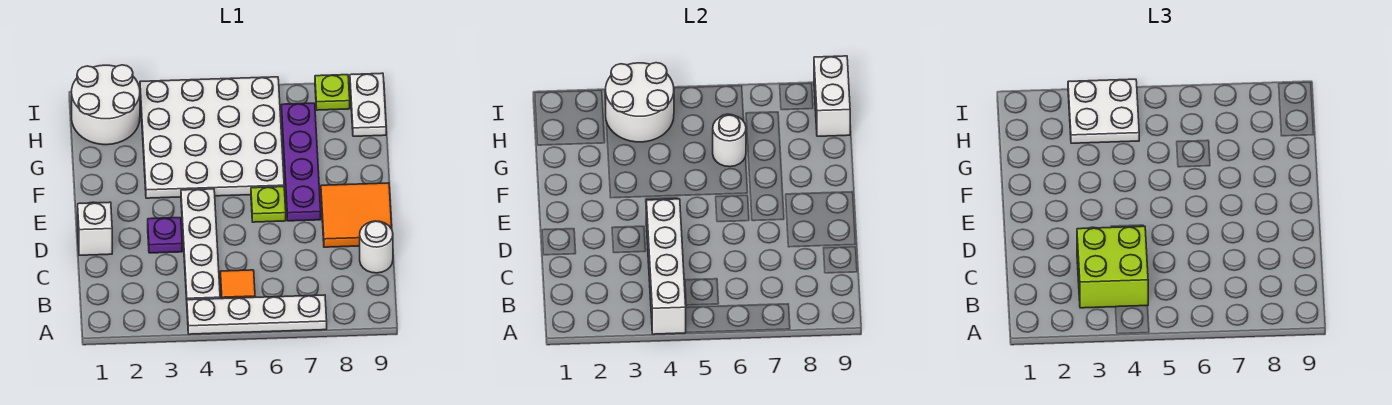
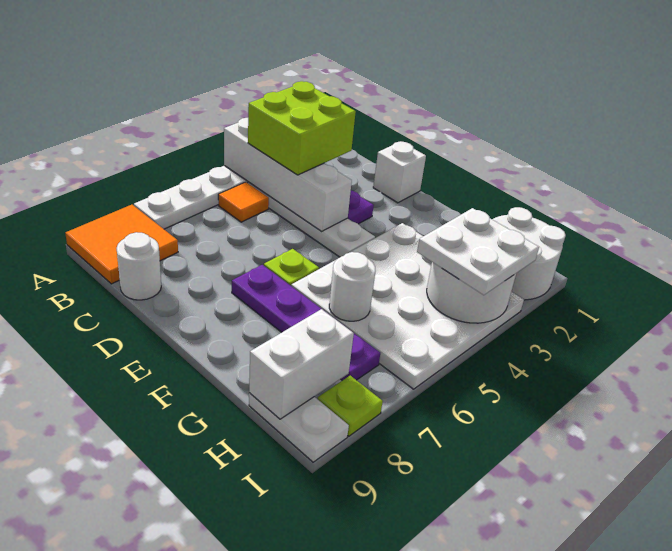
orange tile D8:E9 level 1 -> orange tile A8:B9 level 1
white brick H9:I9 level 2 -> white brick H8:H9 level 2

